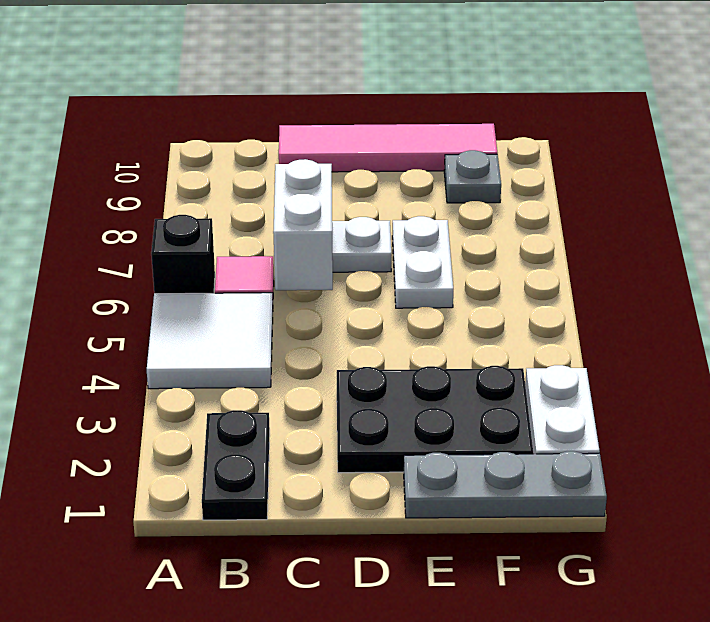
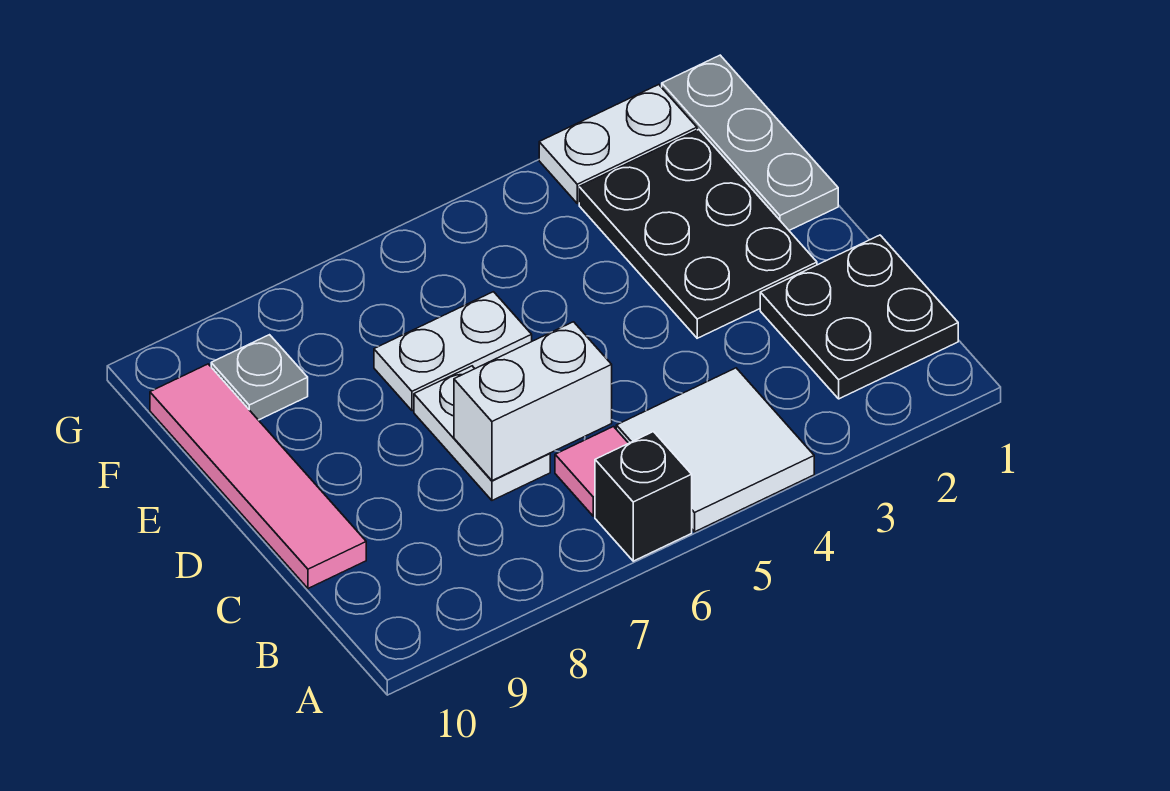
black plate B1:B2 level 1 -> black plate B1:C2 level 1

